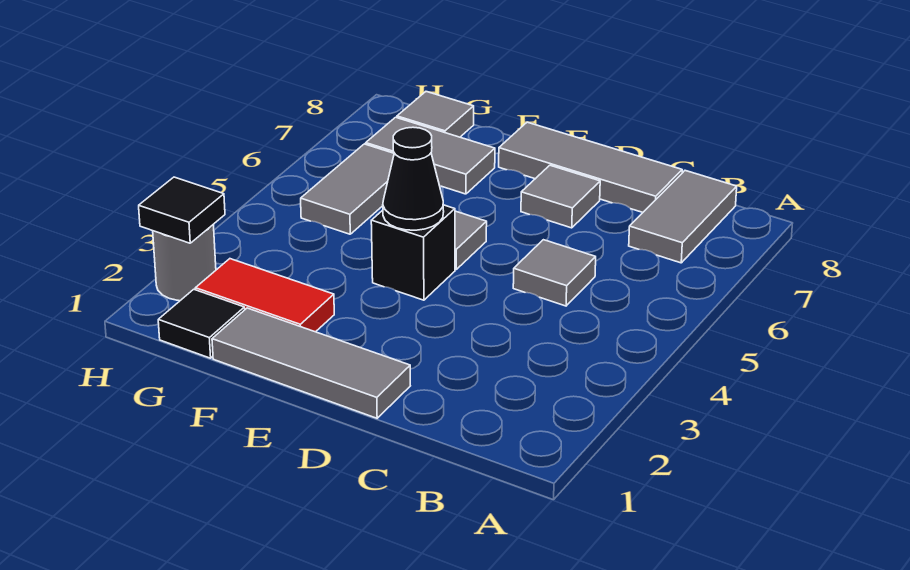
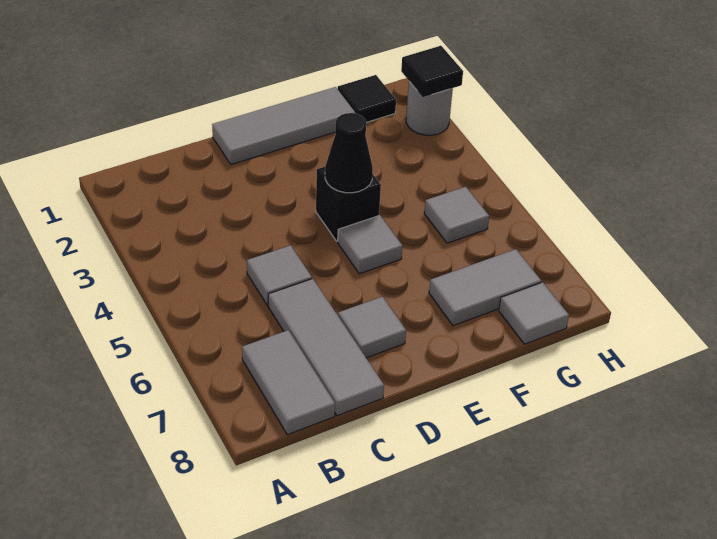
grey tile C8:E8 level 1 -> grey tile C6:C8 level 1
red tile F2:G2 level 1 -> none
grey tile G5:G6 level 1 -> grey tile G5 level 1

